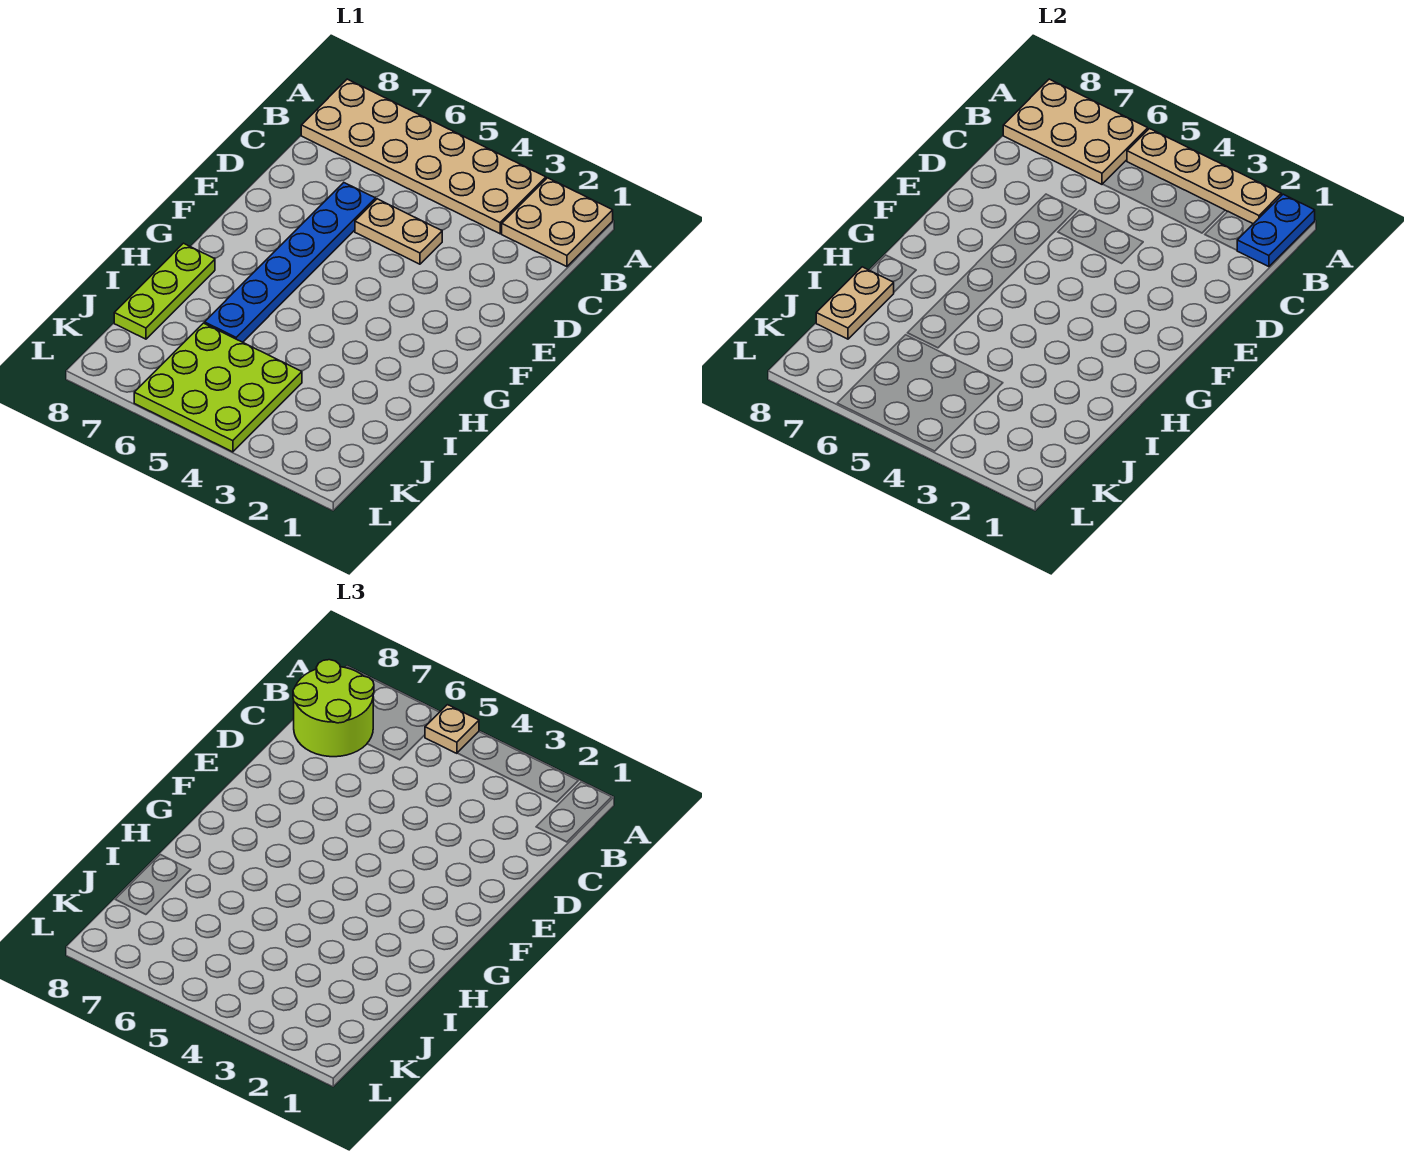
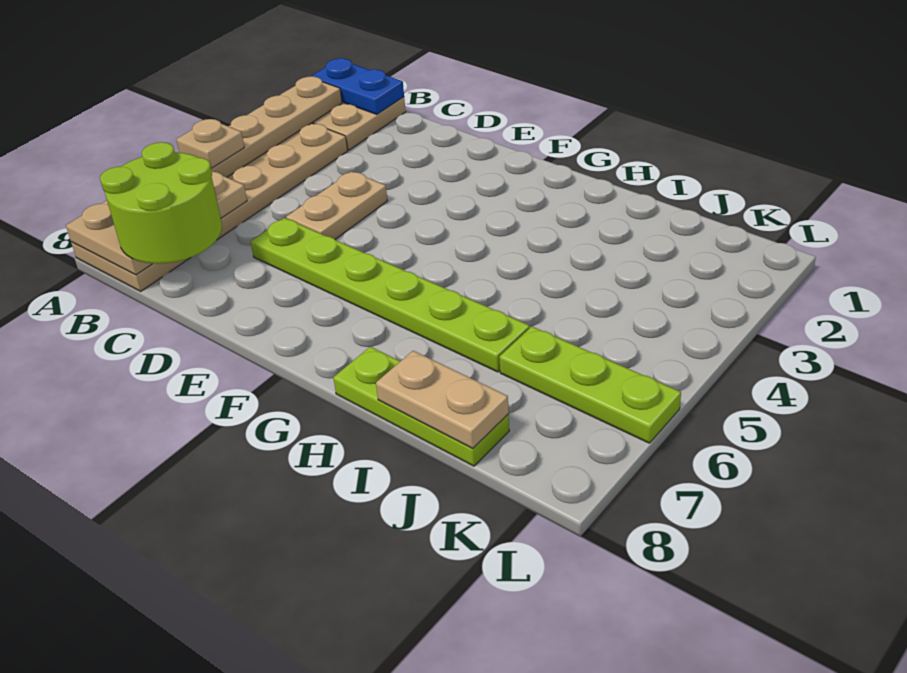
blue plate D6:I6 level 1 -> lime plate D6:I6 level 1
lime plate J4:L6 level 1 -> lime plate J6:L6 level 1

